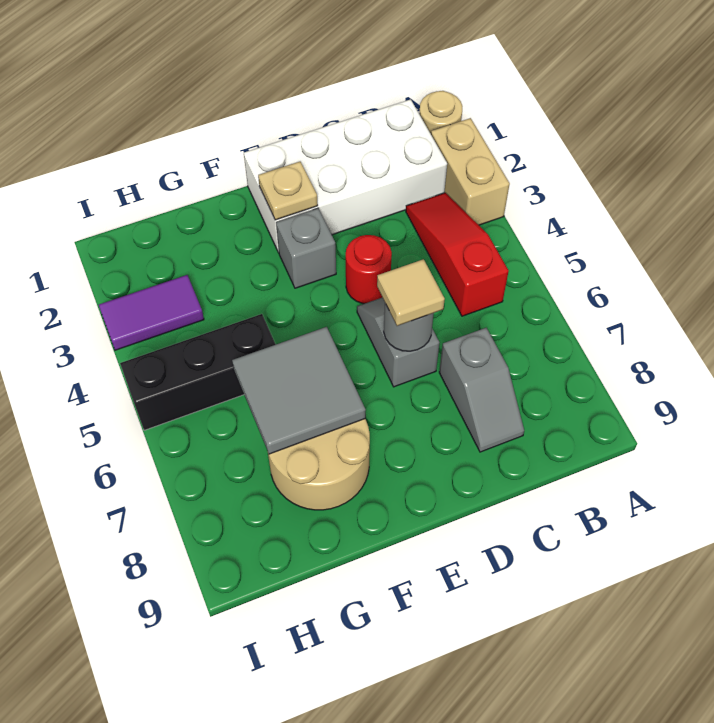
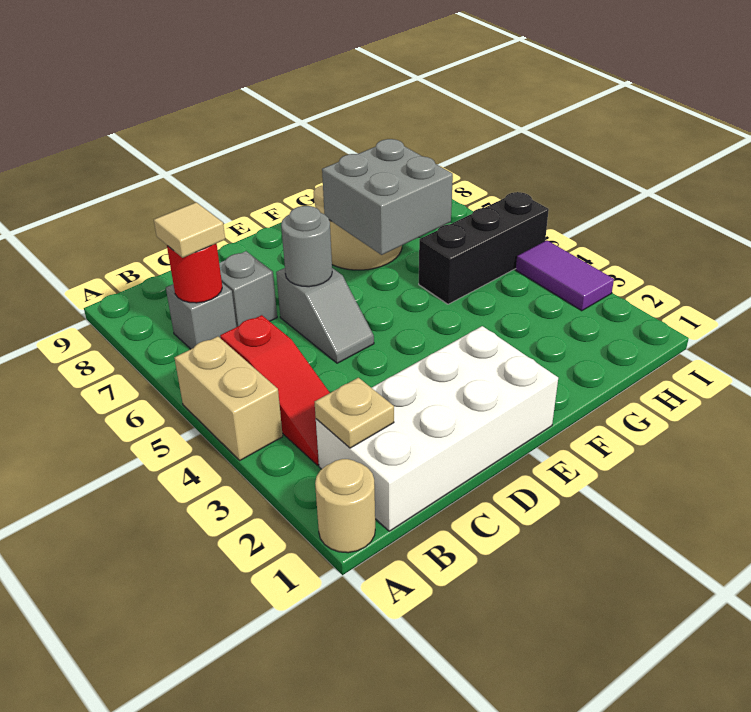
tan brick A2:A3 level 1 -> tan brick A4:A5 level 1
red round brick D4 level 1 -> red round brick B7 level 2
tan tile D6 level 3 -> tan tile B7 level 3
tan plate E2 level 2 -> tan plate B2 level 2
grey brick E3 level 1 -> grey brick B7 level 1
grey tile F6:G7 level 2 -> grey brick F6:G7 level 2
purple tile H3:I3 level 1 -> purple tile I3:I4 level 1

